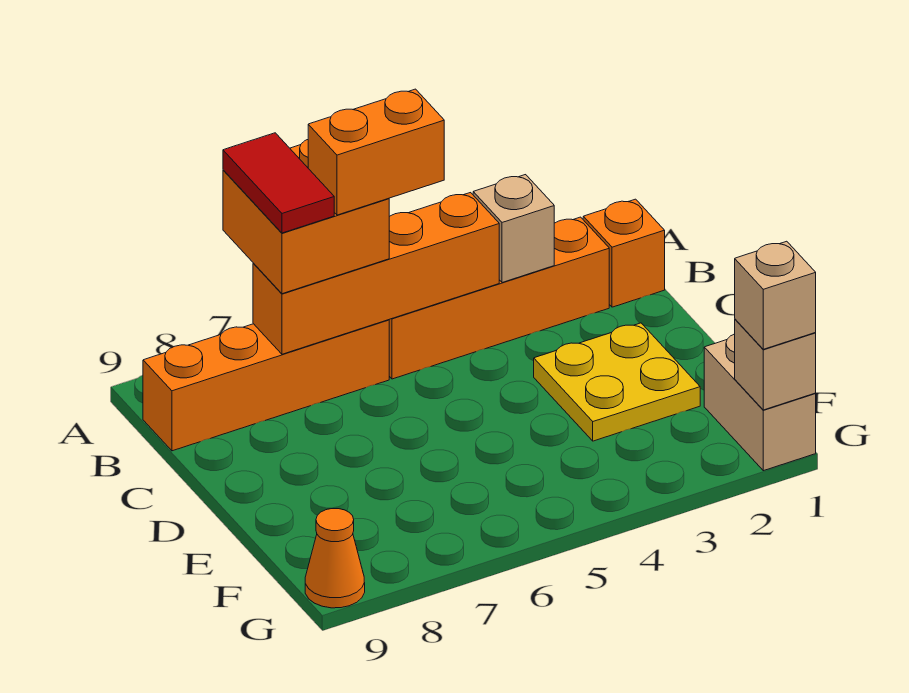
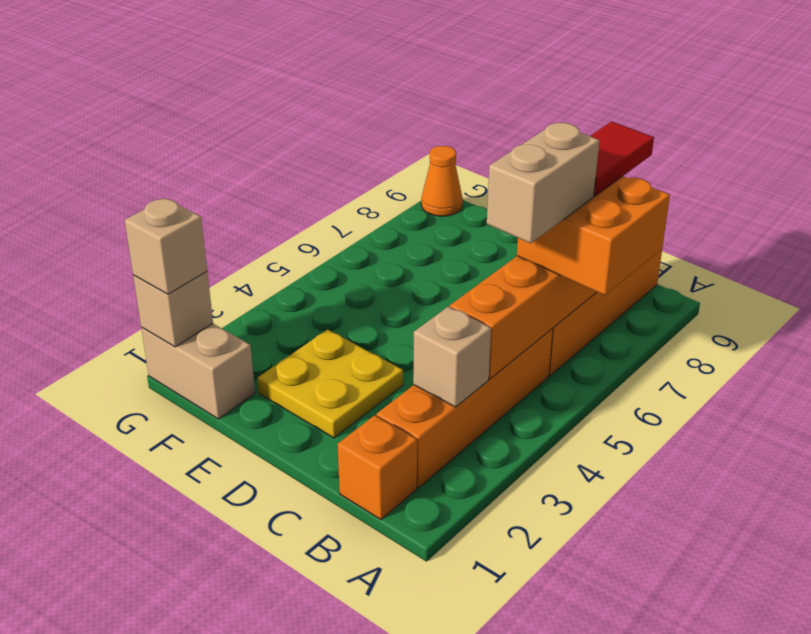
red tile A7:B7 level 4 -> red tile B7:B8 level 4
orange brick B5:B6 level 4 -> tan brick B5:B6 level 4

